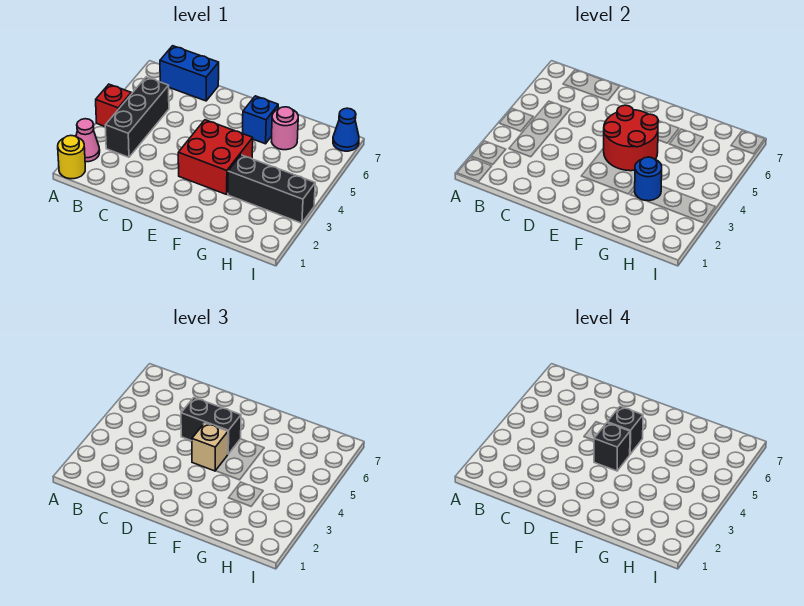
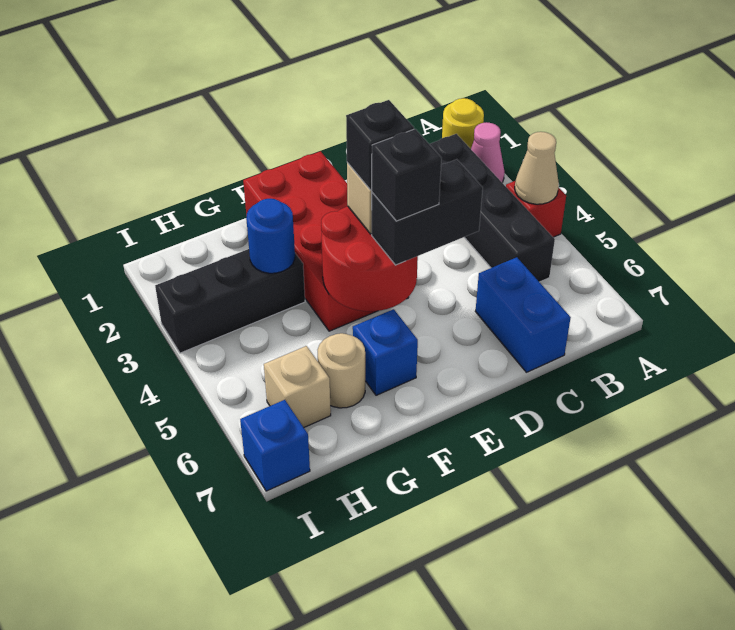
none -> tan cone A4 level 2
black brick B3:B5 level 1 -> black brick B2:B5 level 1
blue brick B7:C7 level 1 -> blue brick C6:C7 level 1
red brick E3:F4 level 1 -> red brick E1:F4 level 1
pink round brick G6 level 1 -> tan round brick G6 level 1
none -> tan brick H6 level 1
blue cone I7 level 1 -> blue brick I7 level 1

